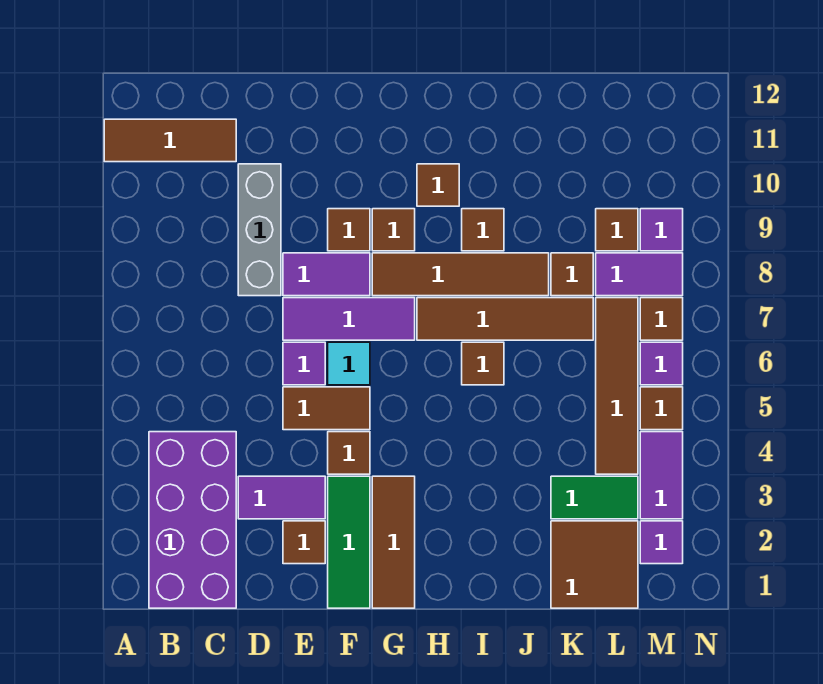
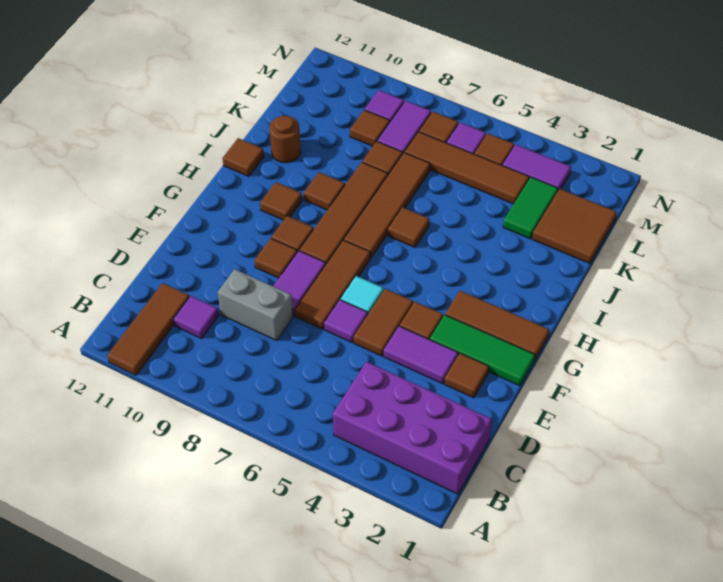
purple tile D3:E3 level 1 -> purple tile E3:E4 level 1
grey brick D8:D10 level 1 -> grey brick D8:D9 level 1
purple tile E7:G7 level 1 -> brown tile E7:G7 level 1
none -> brown tile I12 level 1
none -> brown round brick J11 level 1
purple tile M2 level 1 -> purple tile C10 level 1

